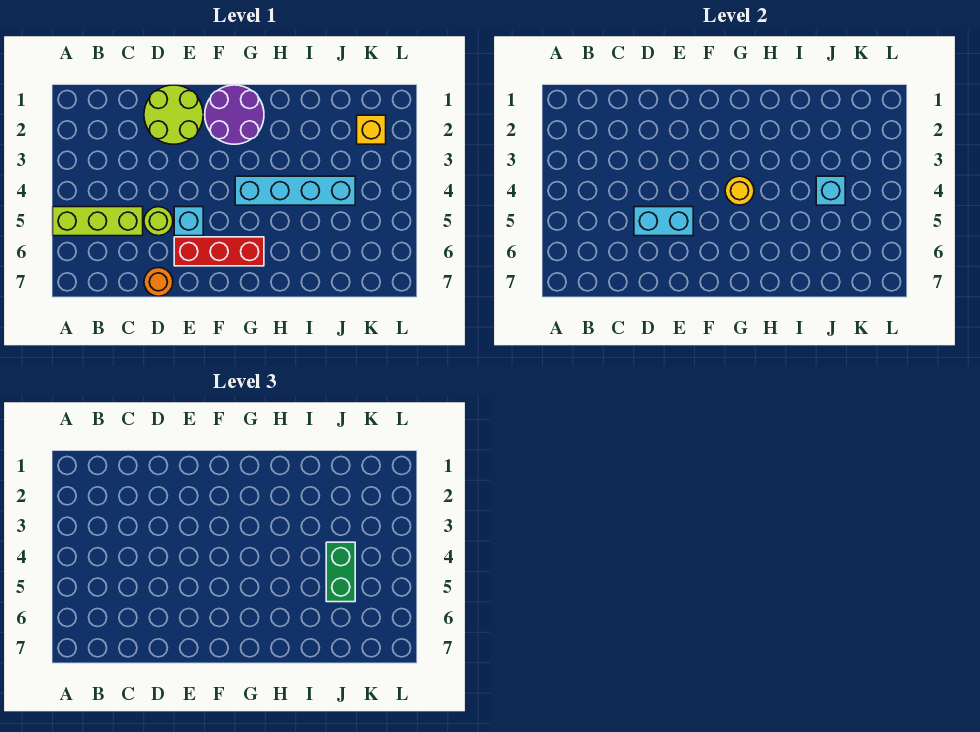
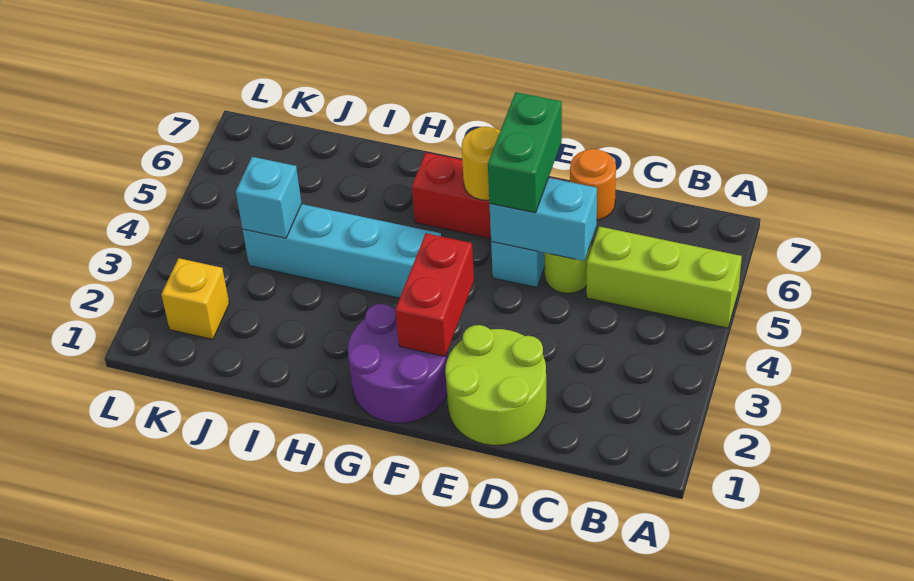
none -> red brick F2:F3 level 2
yellow round brick G4 level 2 -> yellow round brick F6 level 2
green brick J4:J5 level 3 -> green brick E5:E6 level 3

